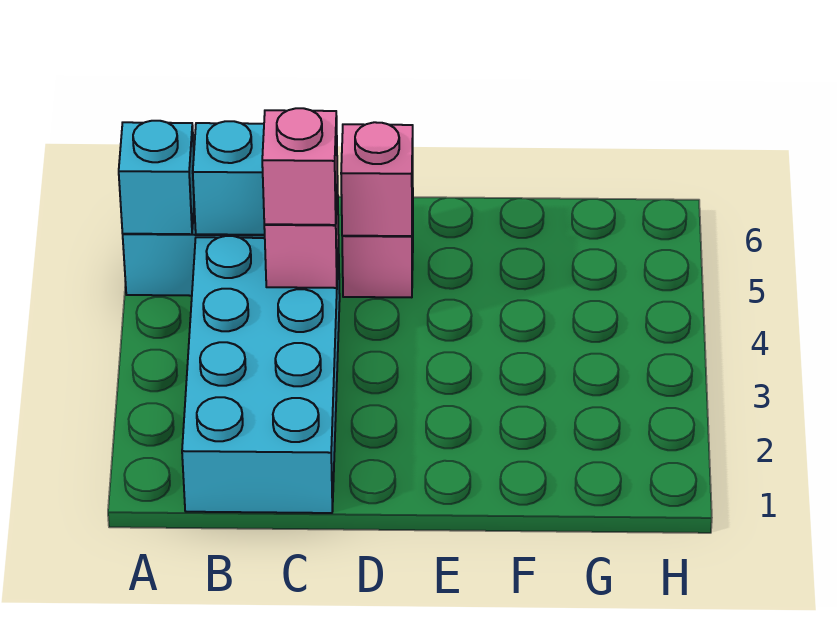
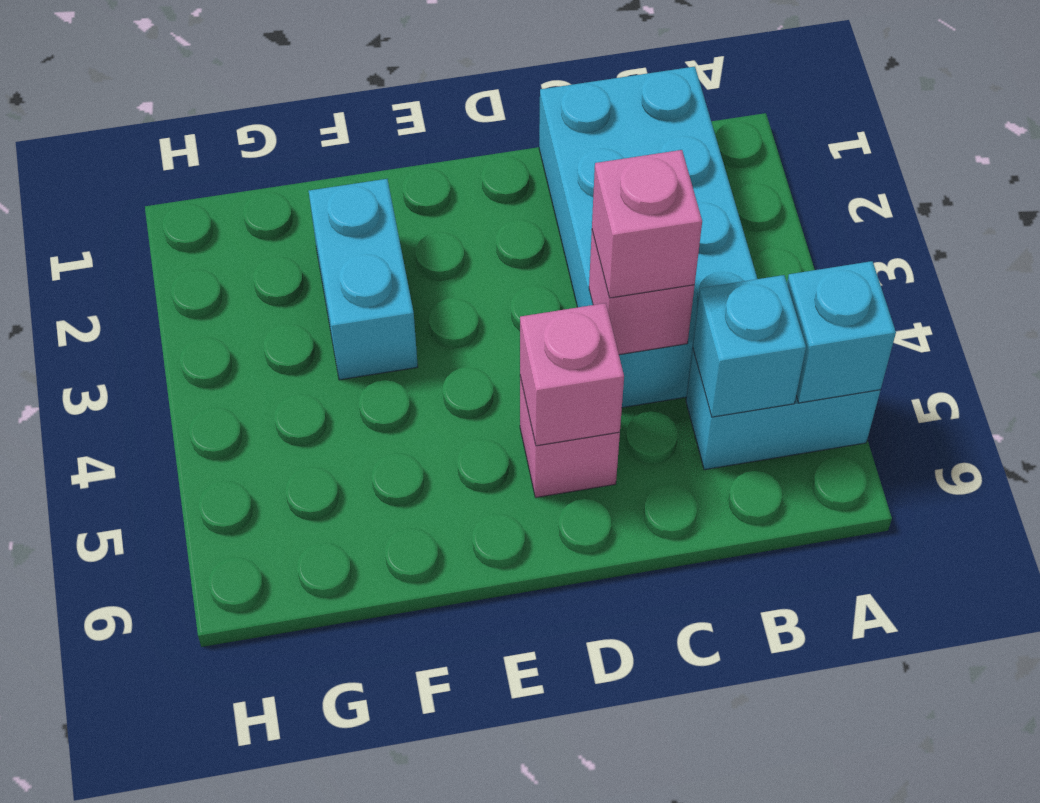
none -> cyan brick F2:F3 level 1

